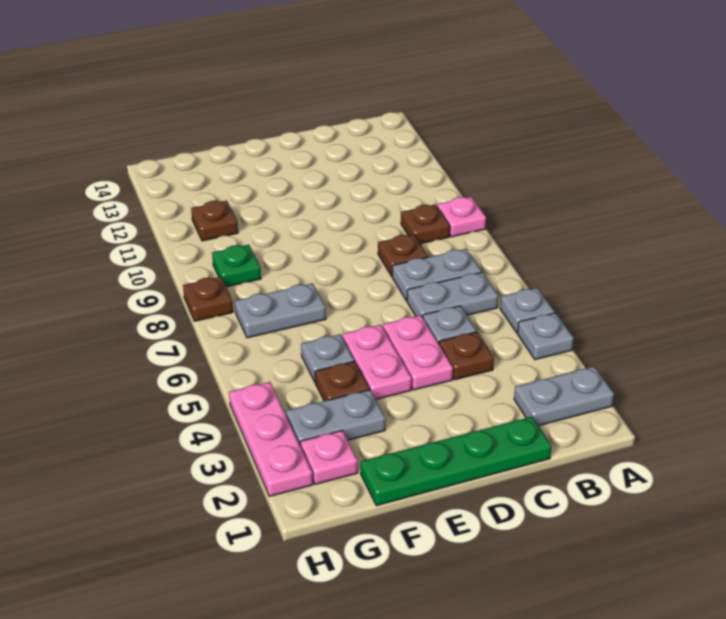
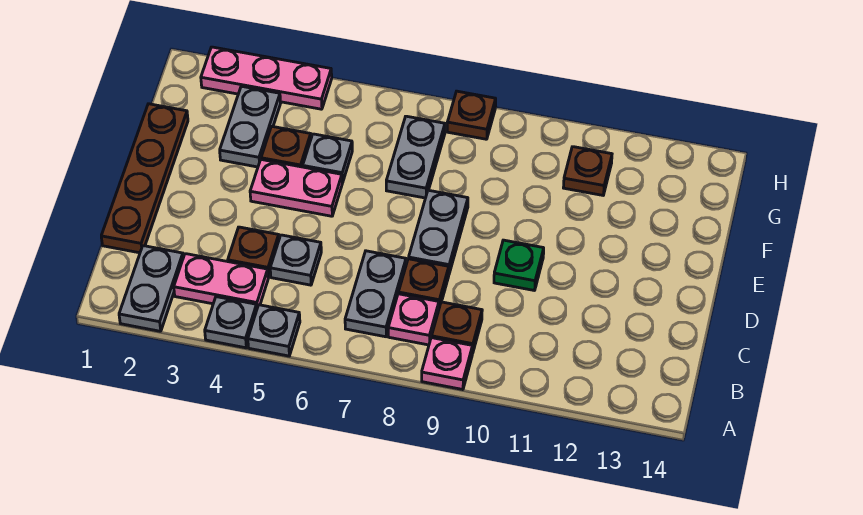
grey plate B6:C6 level 1 -> grey plate D8:E8 level 1
green plate C1:F1 level 1 -> brown plate C1:F1 level 1
pink plate D4:D5 level 1 -> pink plate B3:B4 level 1
pink plate G2 level 1 -> pink plate B8 level 1
green plate G9 level 1 -> green plate D10 level 1

